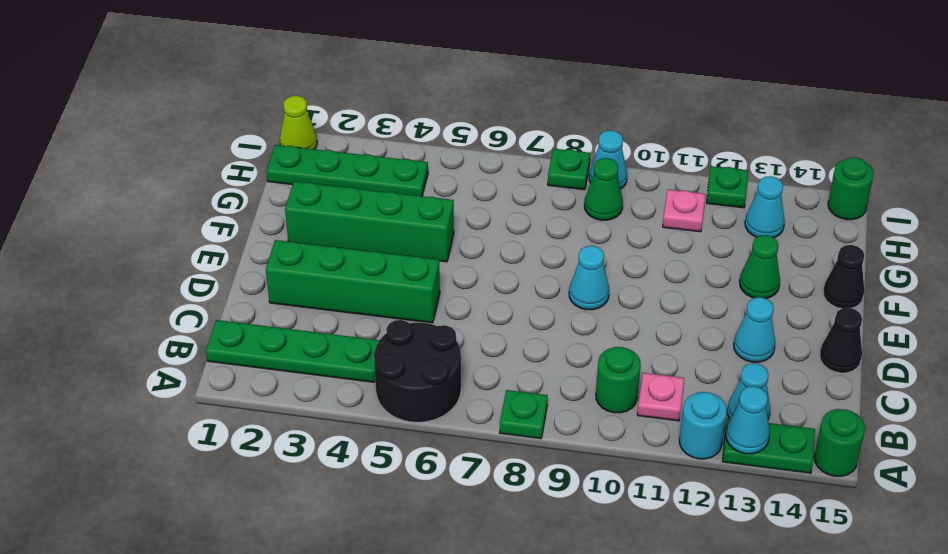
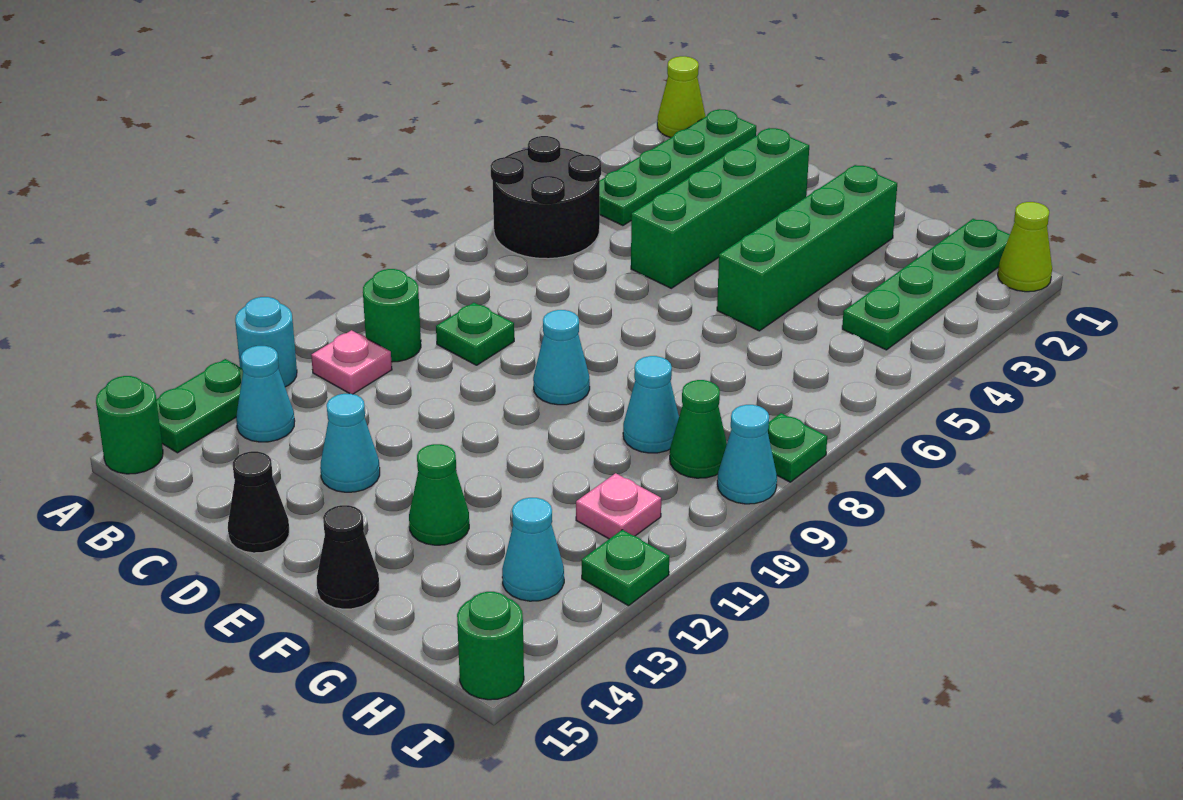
none -> lime cone A1 level 1
green plate A8 level 1 -> green plate C9 level 1
cyan cone A13 level 2 -> cyan cone G9 level 1

